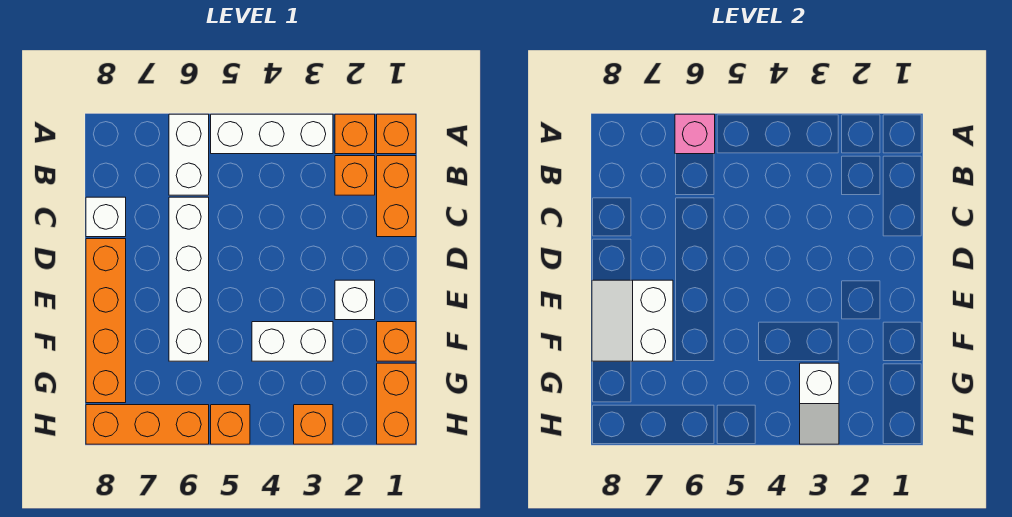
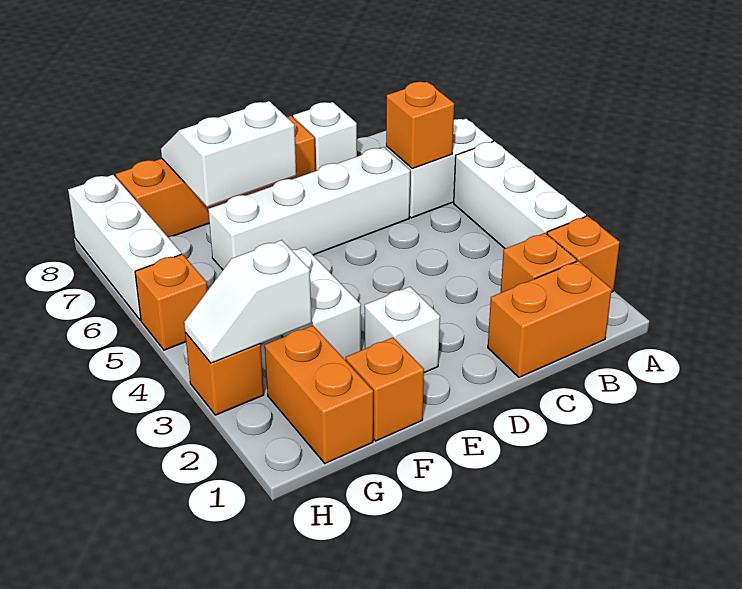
orange brick A1 level 1 -> orange brick B6 level 2
pink brick A6 level 2 -> none
orange brick G1:H1 level 1 -> orange brick G1:G2 level 1
orange brick H6:H8 level 1 -> white brick H6:H8 level 1

